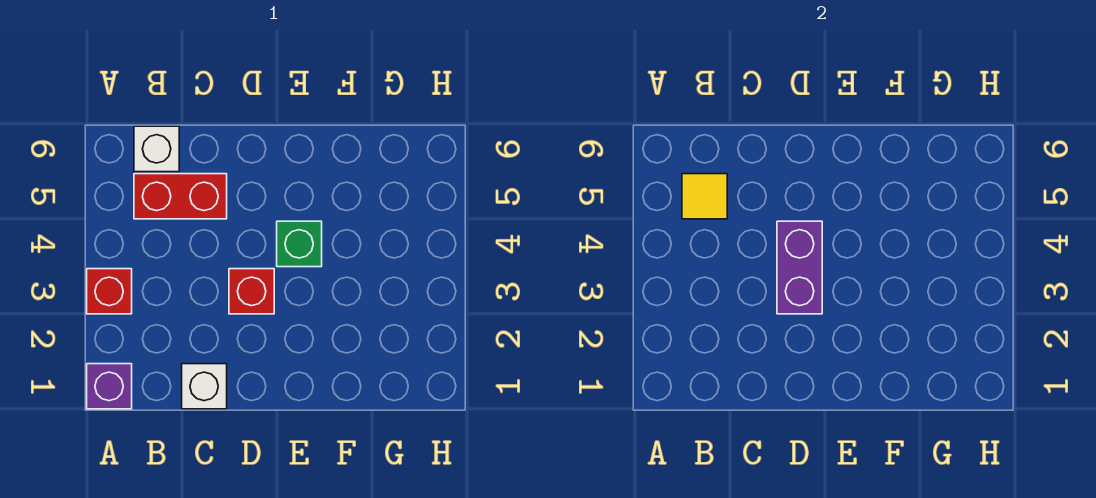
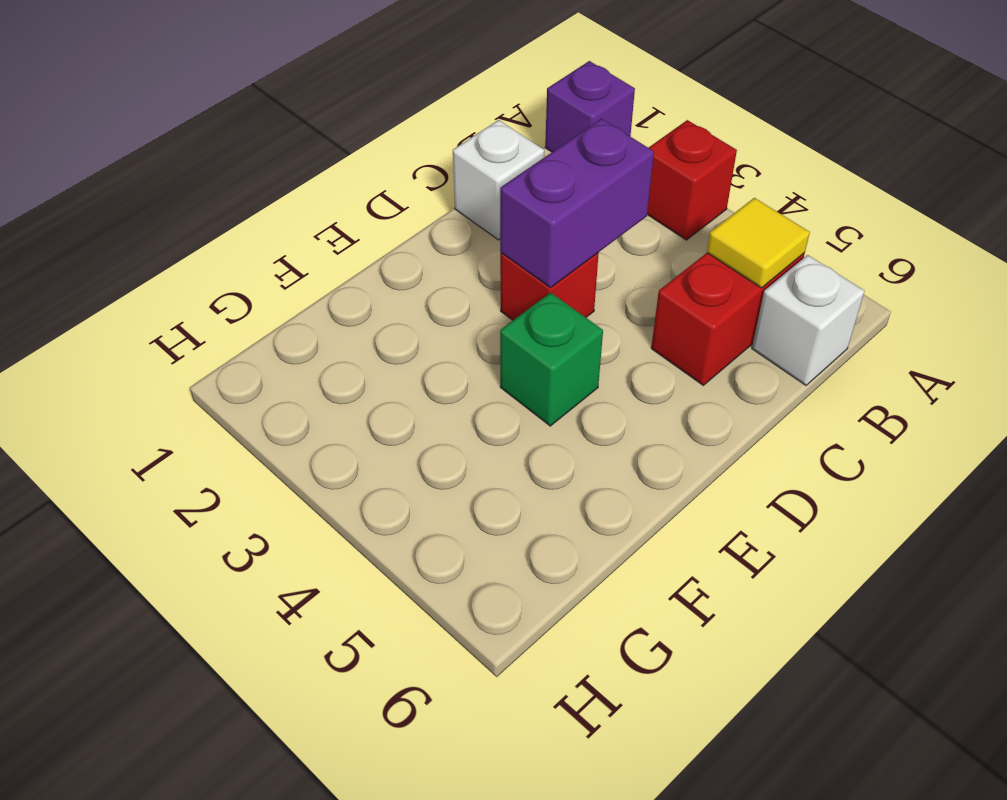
purple brick D3:D4 level 2 -> purple brick C3:D3 level 2

